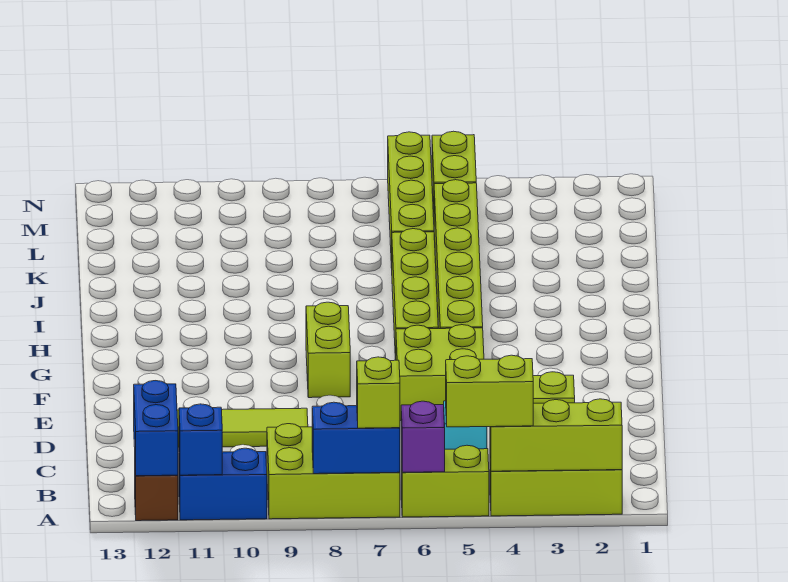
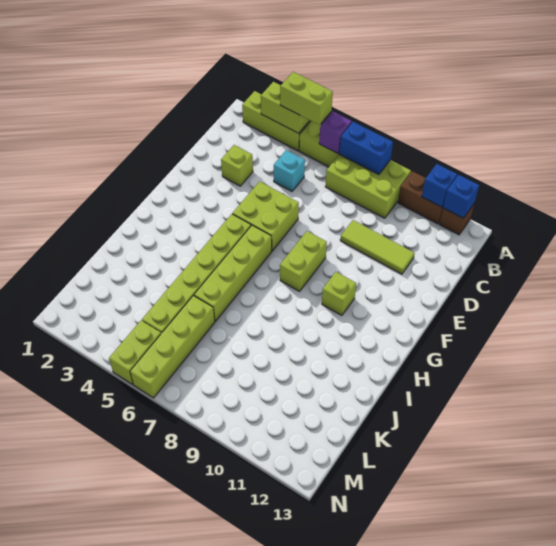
lime brick A2:A4 level 2 -> lime brick A3:A4 level 2
lime brick A7 level 3 -> lime brick G10 level 1
blue brick A10:A11 level 1 -> brown brick A10:A11 level 1
blue brick A12:B12 level 2 -> blue brick A12 level 2

